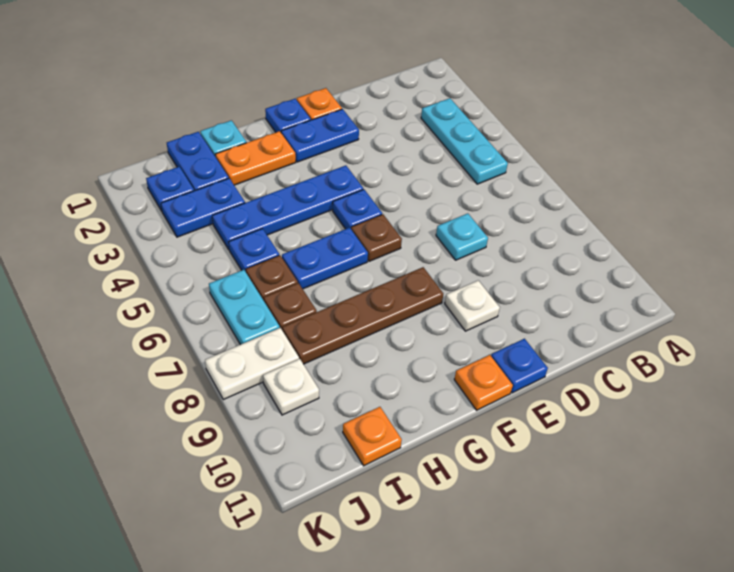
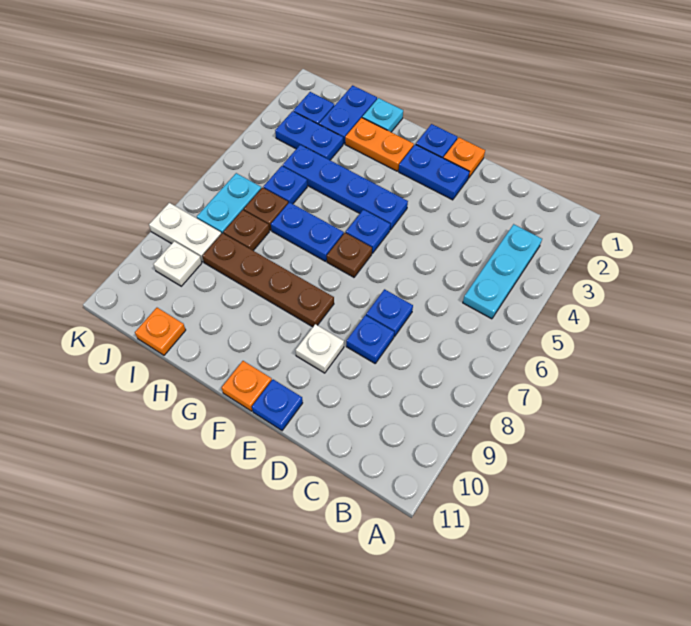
cyan plate D7 level 1 -> blue plate D7 level 1
none -> blue plate D8 level 1

